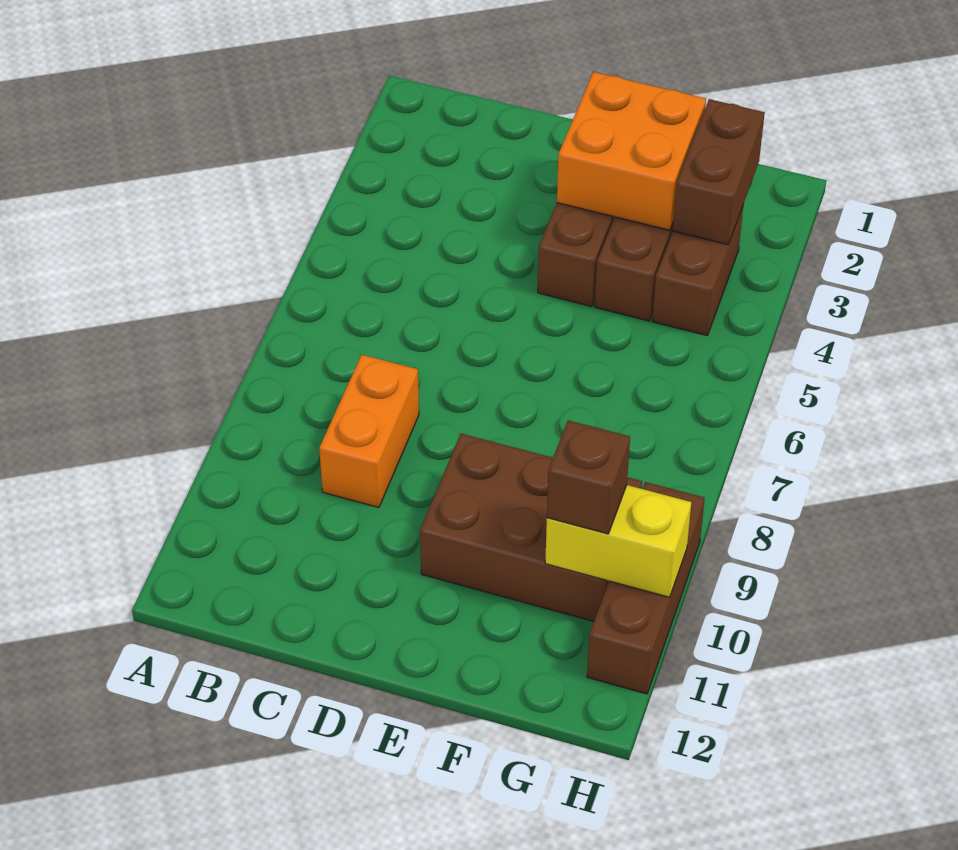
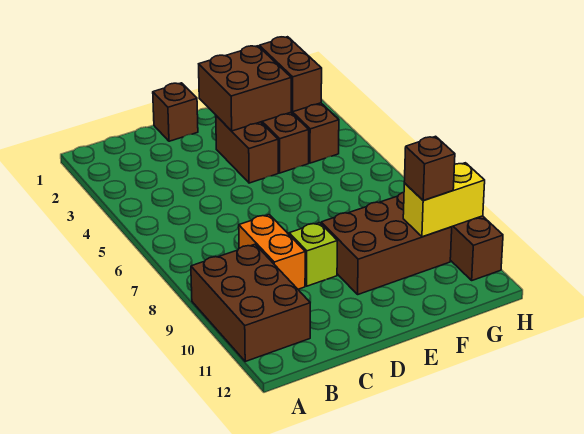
none -> brown brick A9:B11 level 1
none -> brown brick D1 level 1
none -> lime brick D9 level 1
orange brick E2:F3 level 2 -> brown brick E2:F3 level 2

